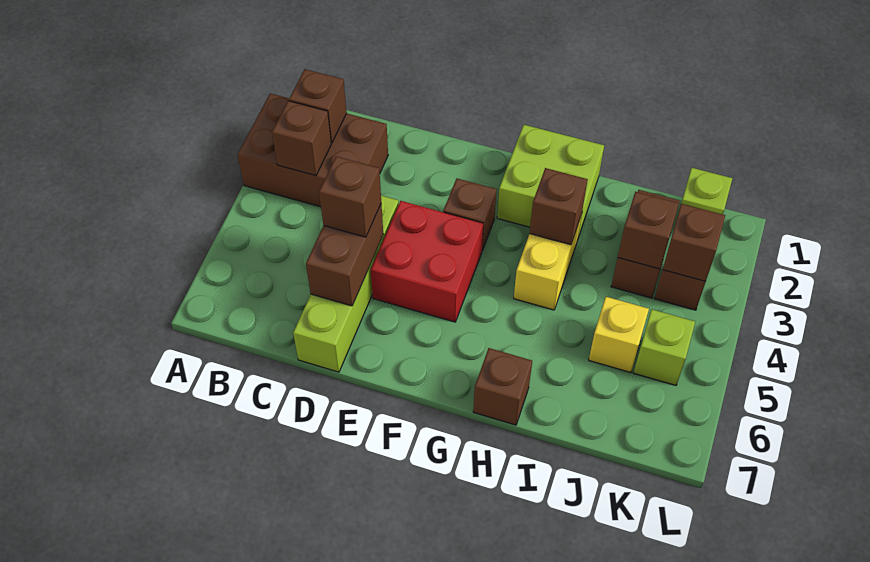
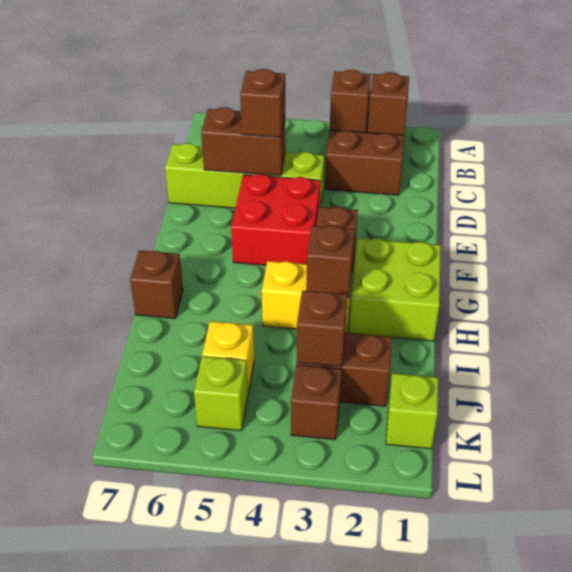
brown brick K3 level 2 -> none

